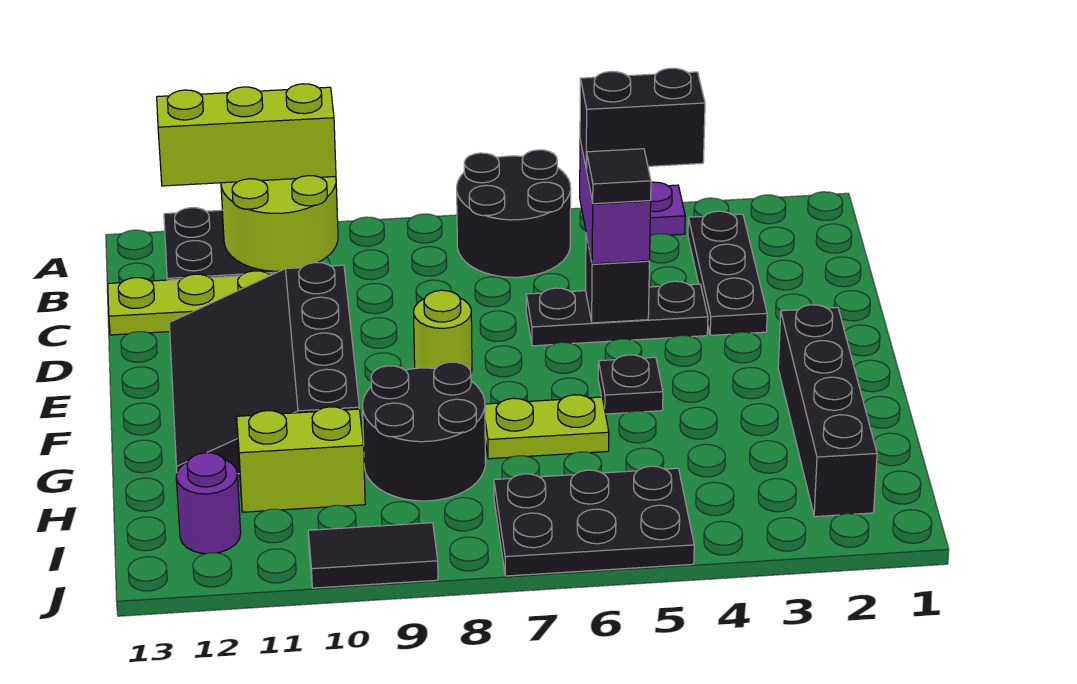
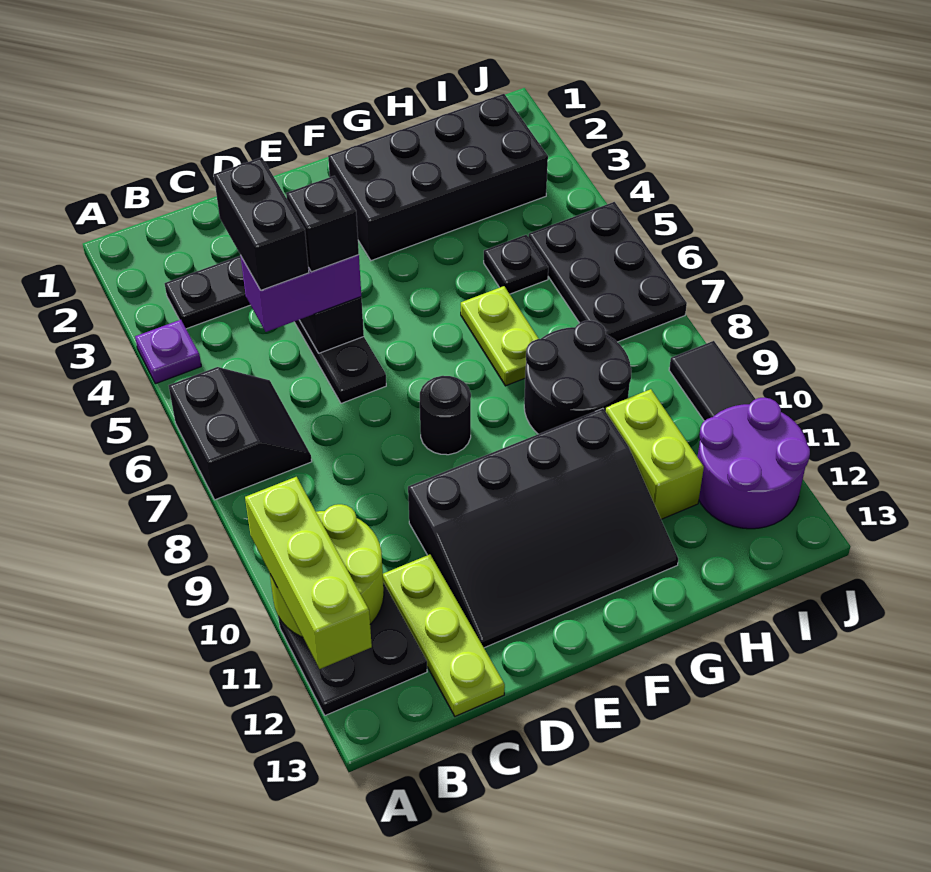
black round brick A6:B7 level 1 -> black slope A6:B7 level 1 top A
black tile D5 level 4 -> black brick D5 level 4
lime round brick E8 level 1 -> black round brick E8 level 1
black brick F2:I2 level 1 -> black brick F2:I3 level 1
black plate F5 level 1 -> black plate H5 level 1
purple round brick I12 level 1 -> purple round brick I11:J12 level 1

